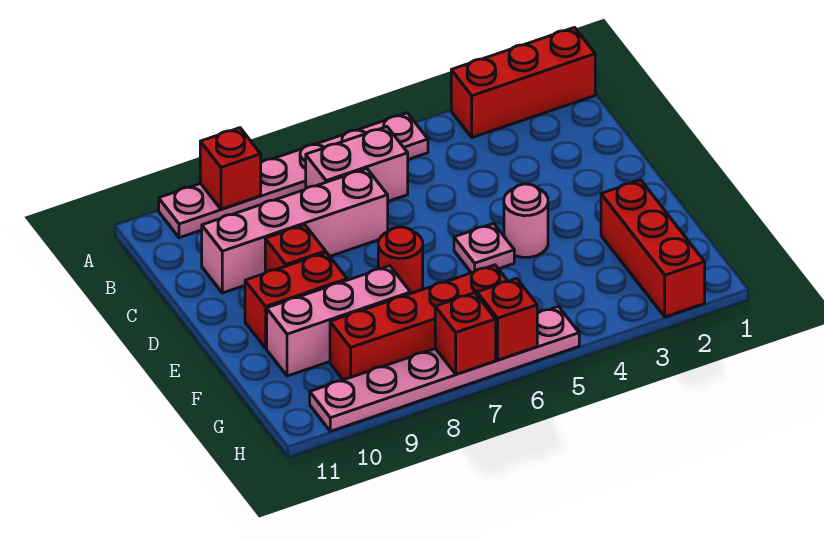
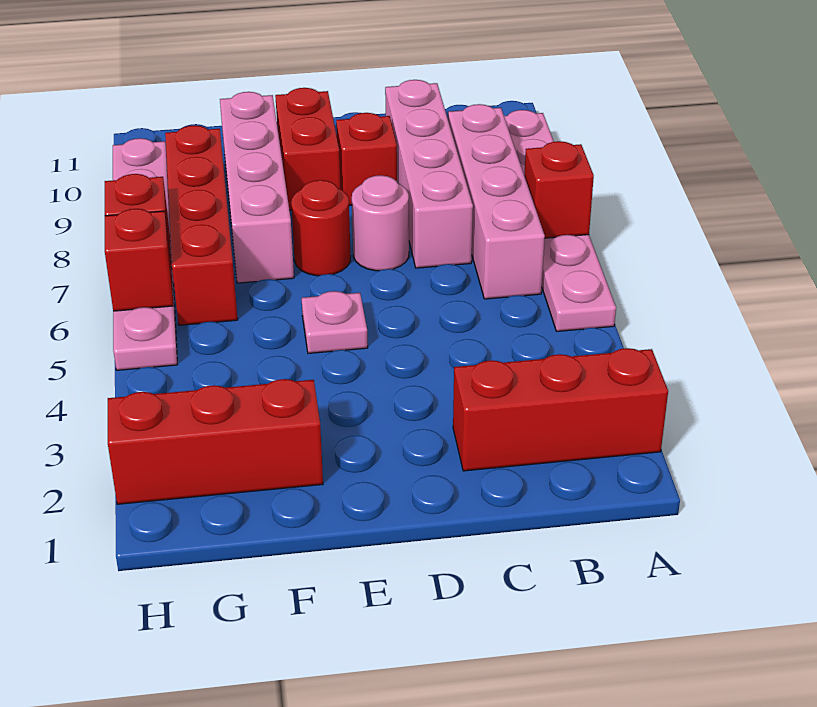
red brick A1:A3 level 1 -> red brick A2:C2 level 1
red brick A9 level 2 -> red brick A7 level 2
pink brick B6:B7 level 1 -> pink brick B6:B9 level 1
pink round brick E4 level 1 -> pink round brick D7 level 1
pink brick F8:F10 level 1 -> pink brick F7:F10 level 1

